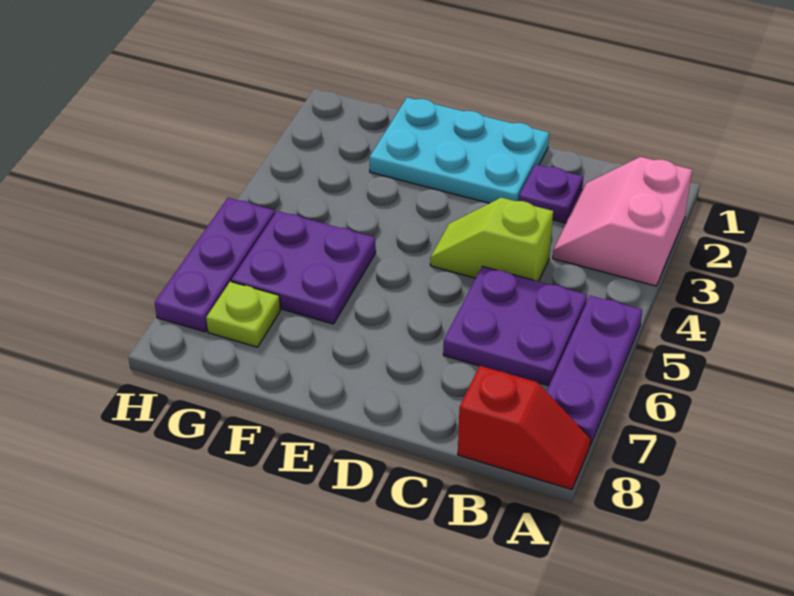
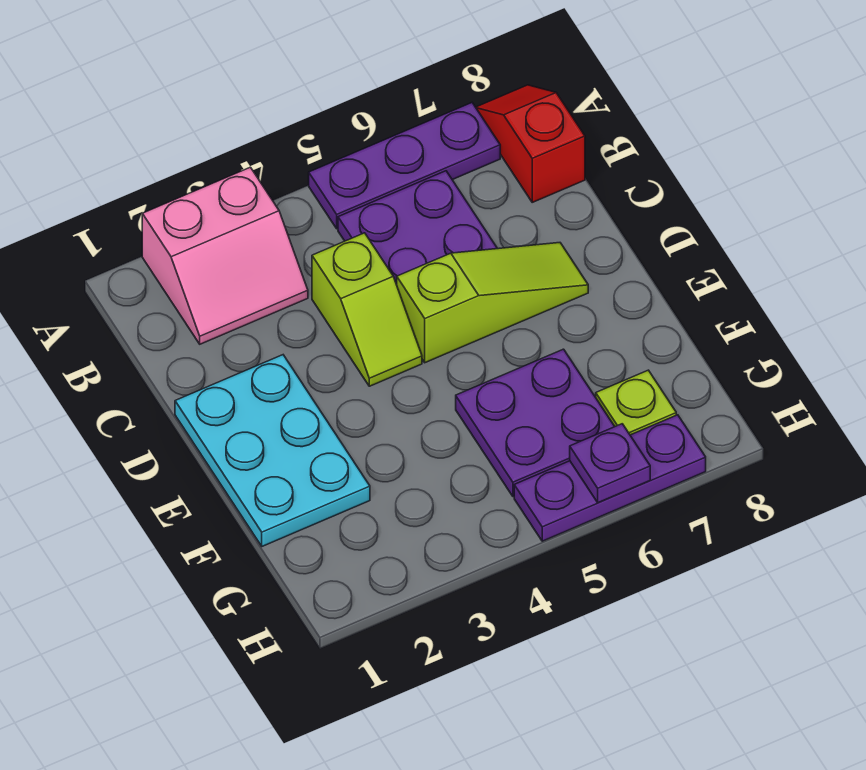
purple plate C2 level 1 -> purple plate H6 level 2
none -> lime slope D5:D7 level 1 top 5

